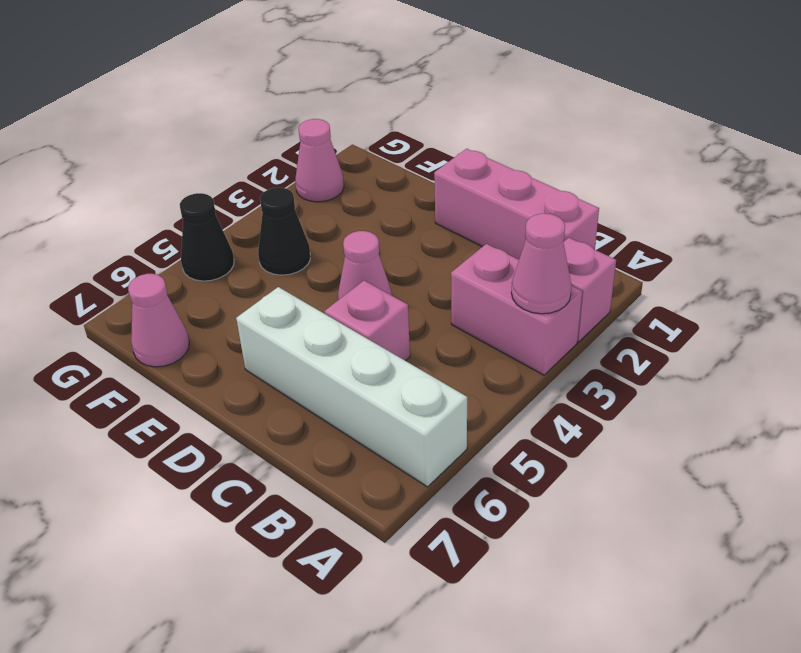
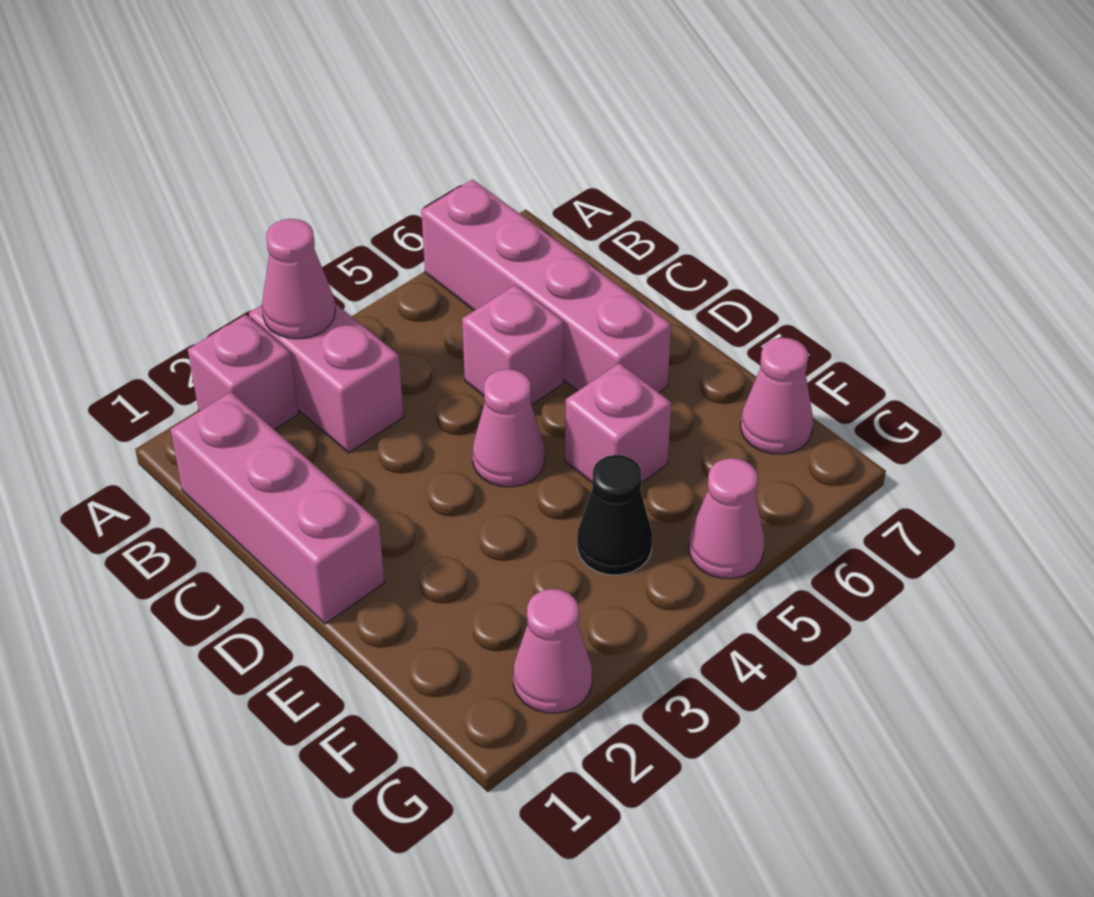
white brick A6:D6 level 1 -> pink brick A6:D6 level 1
none -> pink brick E5 level 1
black cone G5 level 1 -> pink cone G5 level 1

